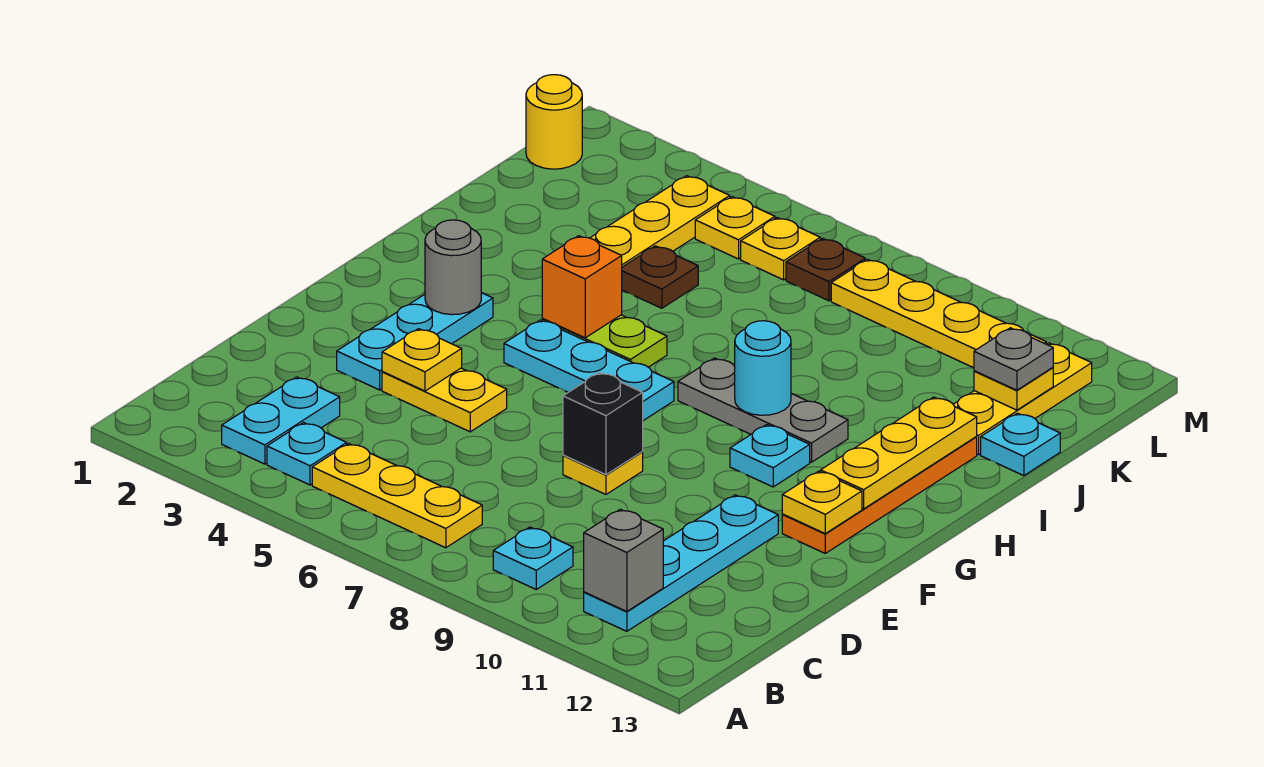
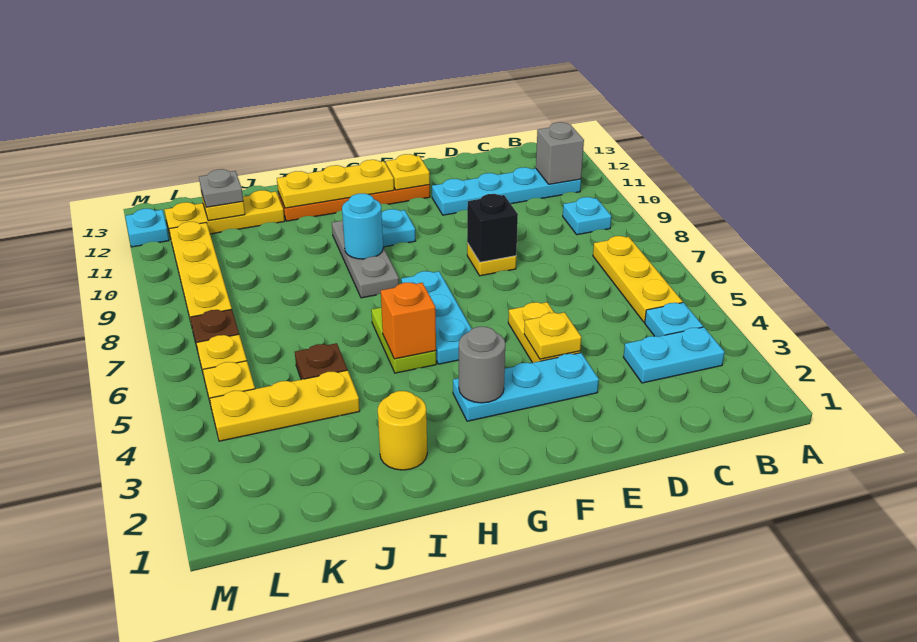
cyan plate J13 level 1 -> cyan plate M12 level 1
yellow round brick L1 level 1 -> yellow round brick I2 level 1

